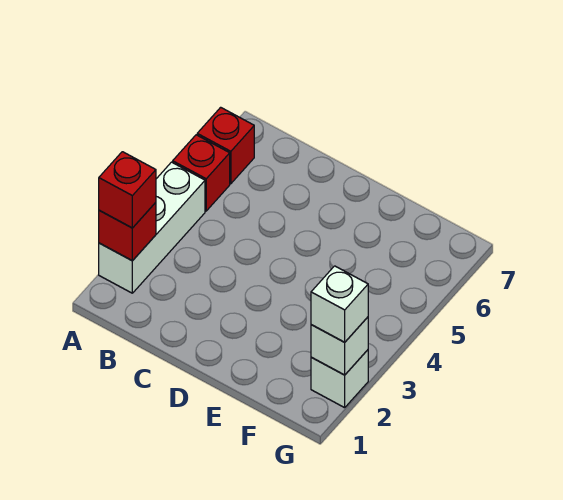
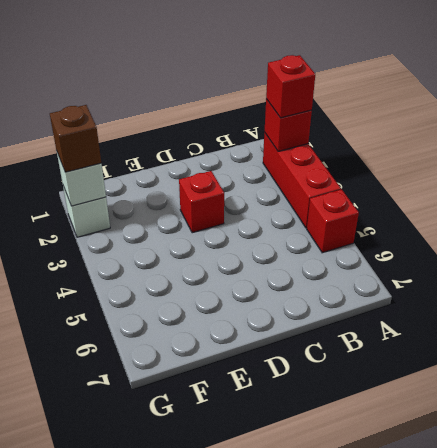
white brick A2:A4 level 1 -> red brick A2:A4 level 1
red brick A6 level 1 -> red brick D3 level 1
white brick G2 level 3 -> brown brick G2 level 3

